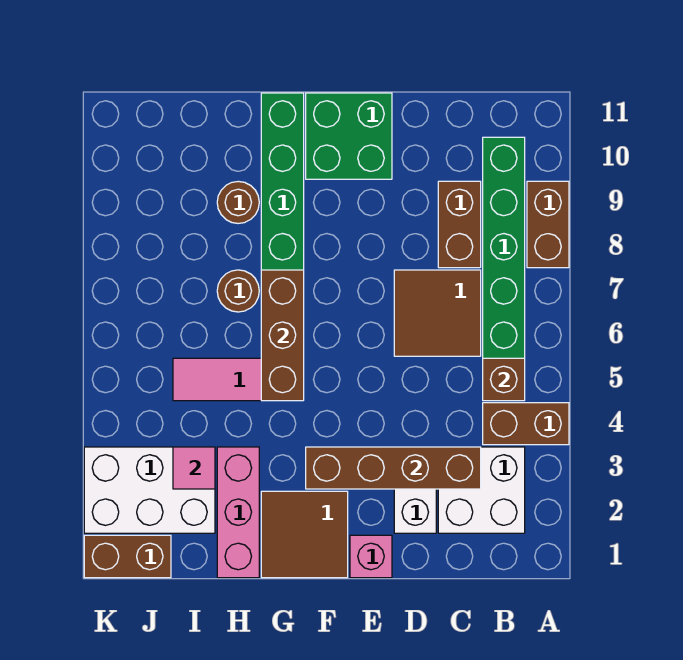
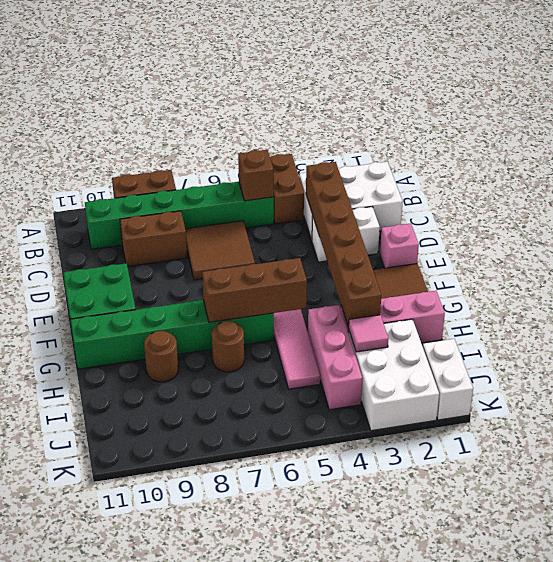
white brick B2:C3 level 1 -> white brick B1:C3 level 1
brown brick C3:F3 level 2 -> brown brick C3:H3 level 2
none -> pink brick H4:J4 level 1
brown brick J1:K1 level 1 -> white brick J1:K1 level 1

